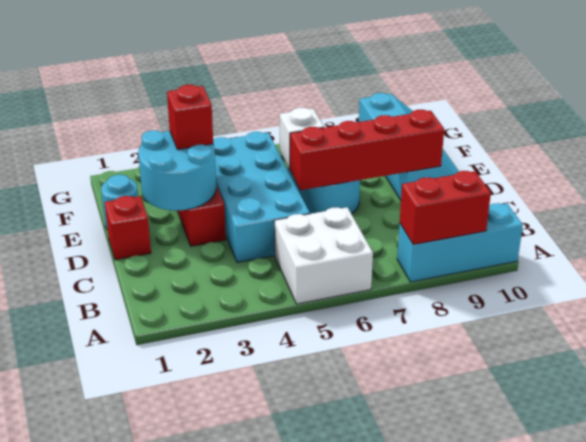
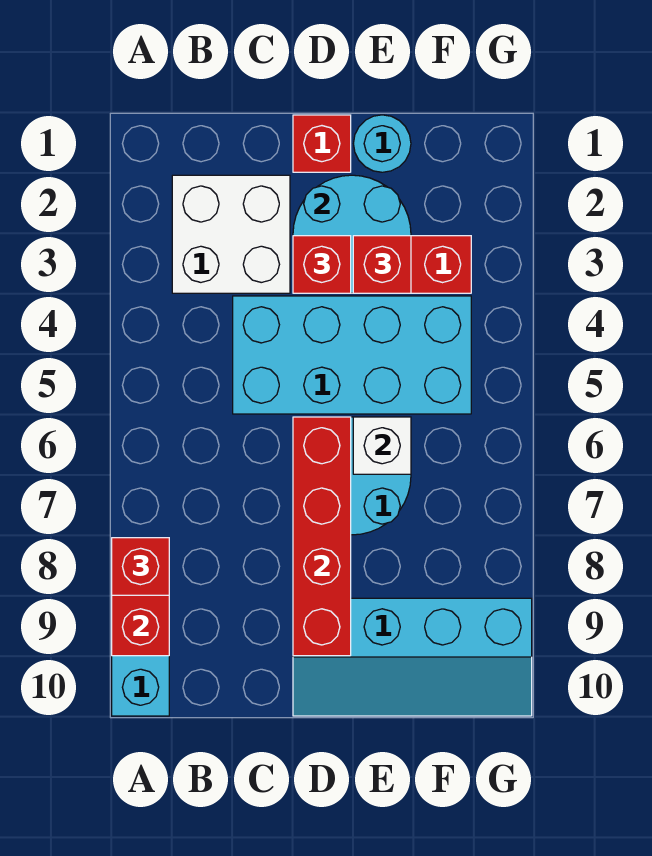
white brick A5:B6 level 1 -> white brick B2:C3 level 1
none -> red brick A8 level 3
none -> red brick D3 level 3

